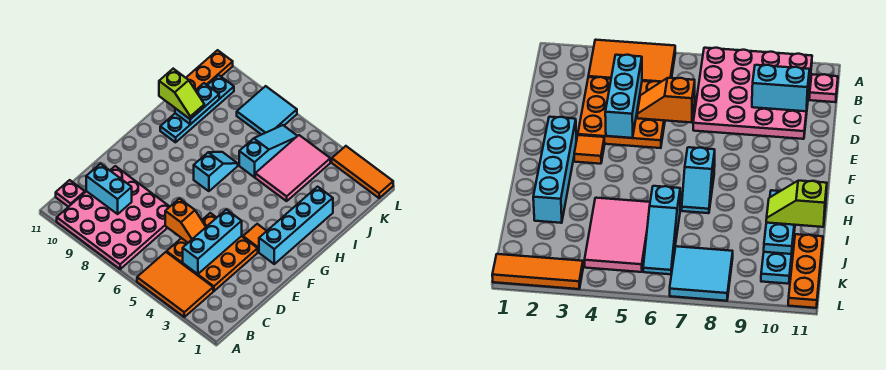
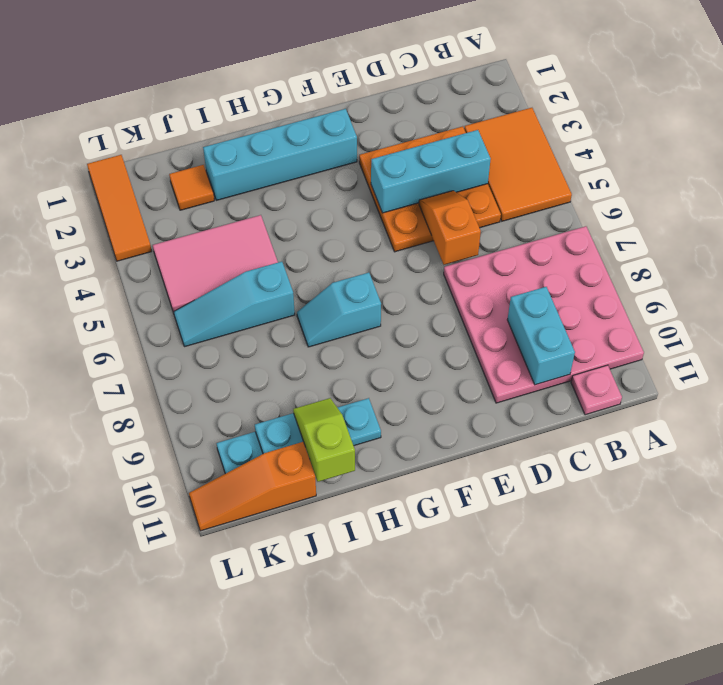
orange tile F3 level 1 -> orange tile J2 level 1
orange plate J11:L11 level 1 -> orange slope J11:L11 level 1 top J
cyan tile K7:L8 level 1 -> none

